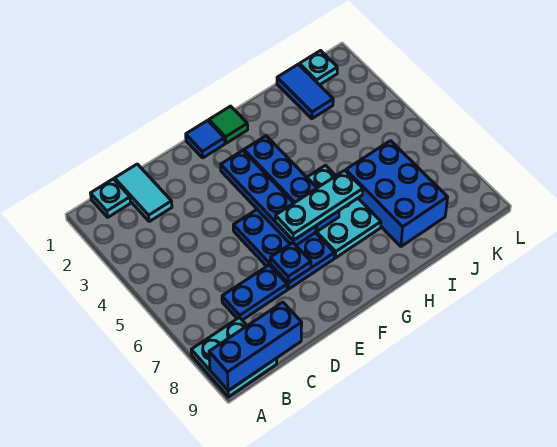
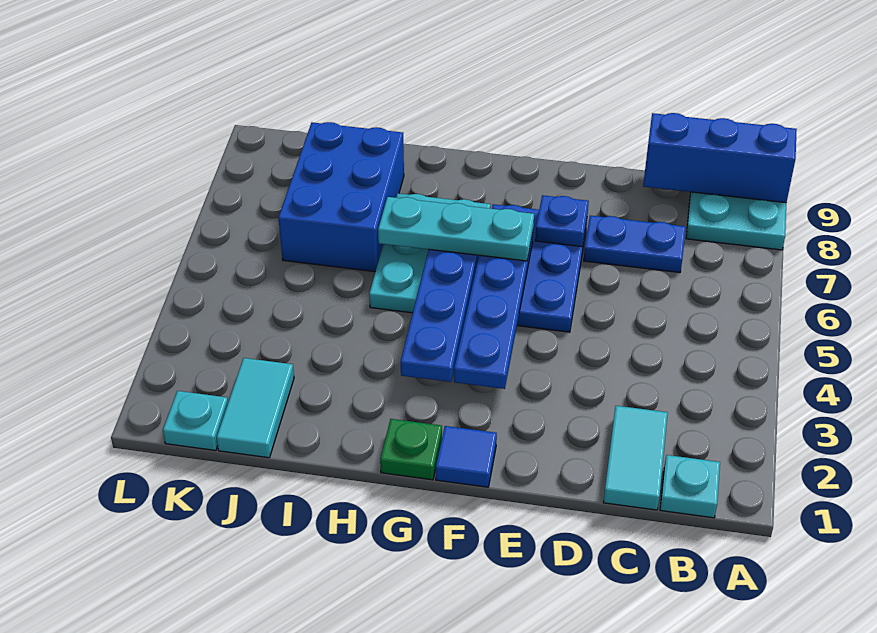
green tile G1 level 1 -> green plate G1 level 1
blue tile J1:J2 level 1 -> cyan tile J1:J2 level 1

